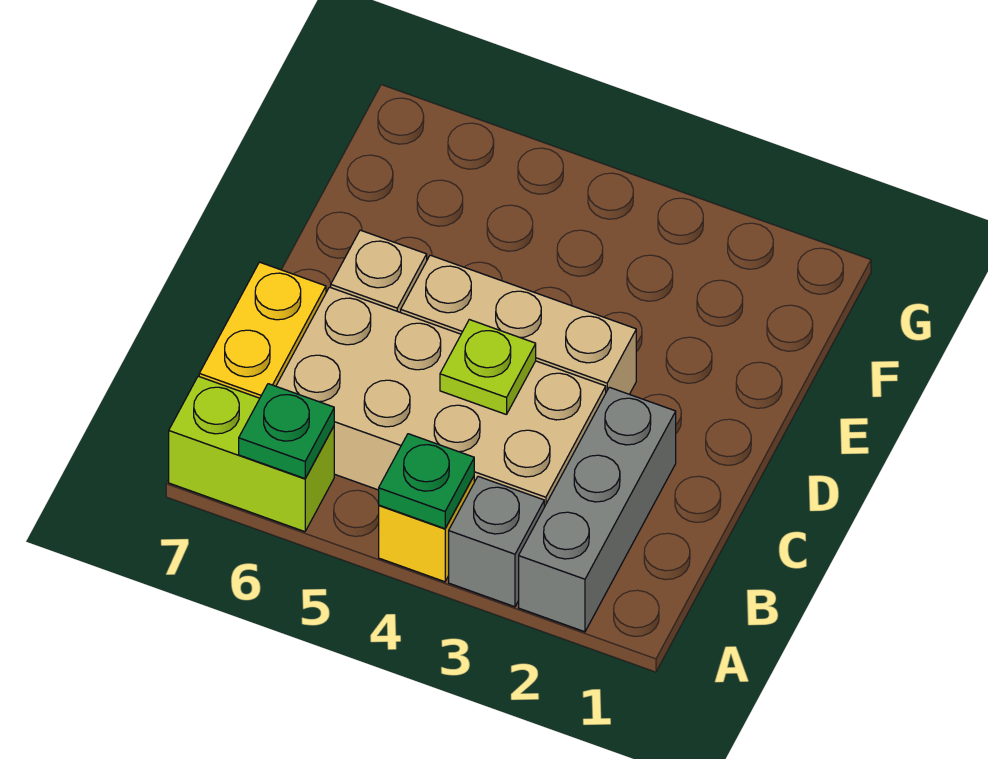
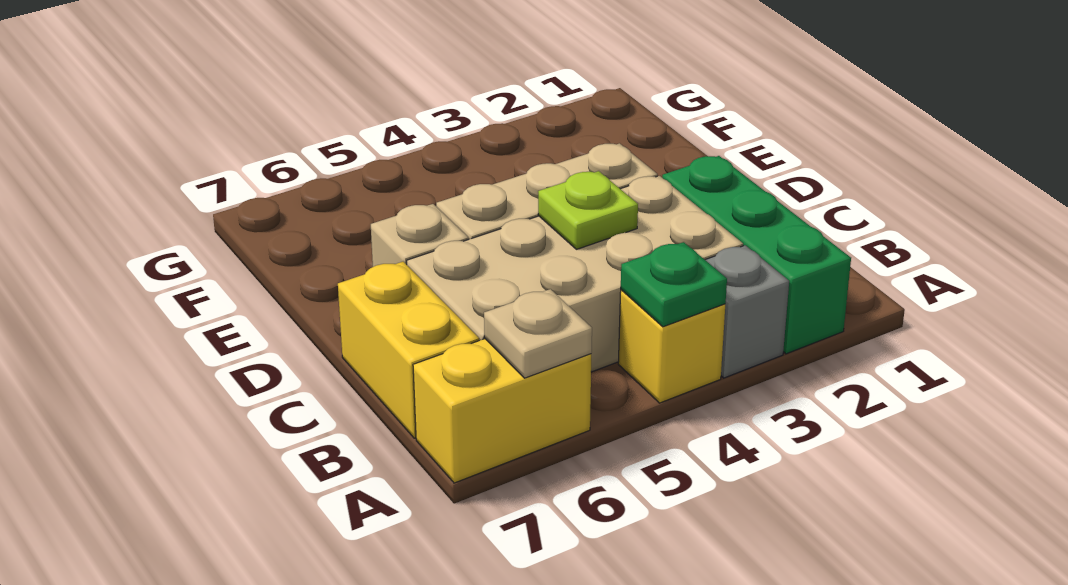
grey brick A2:C2 level 1 -> green brick A2:C2 level 1
lime brick A6:A7 level 1 -> yellow brick A6:A7 level 1
green plate A6 level 2 -> tan plate A6 level 2

